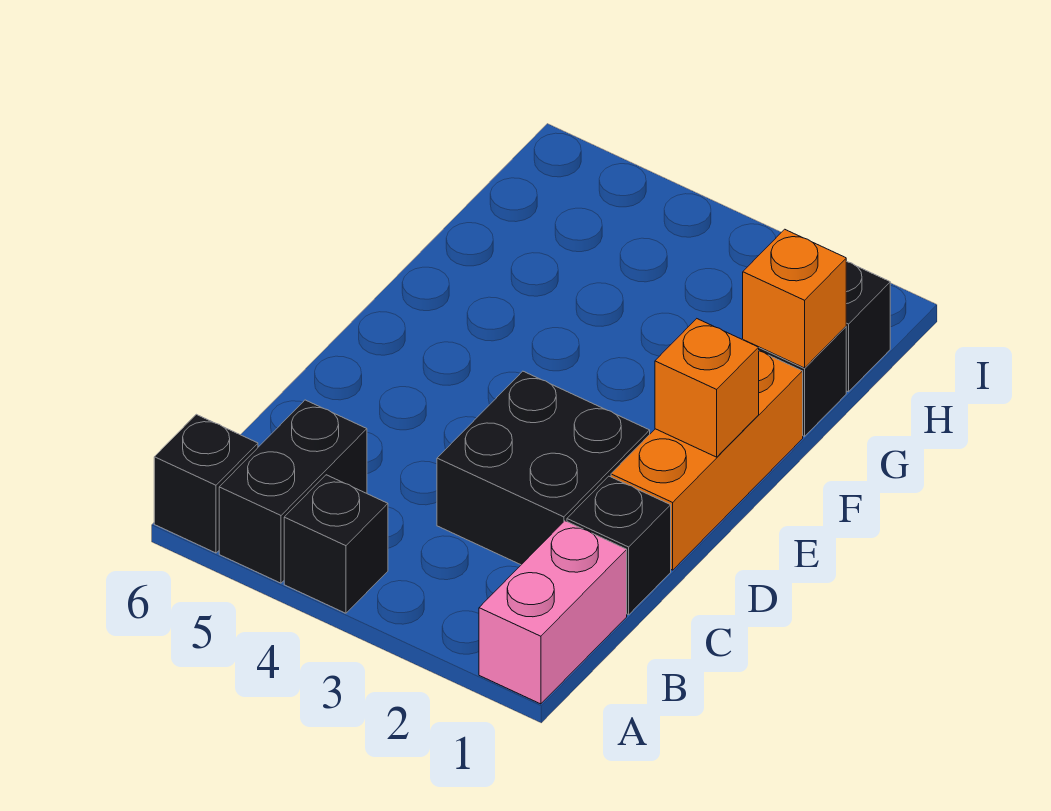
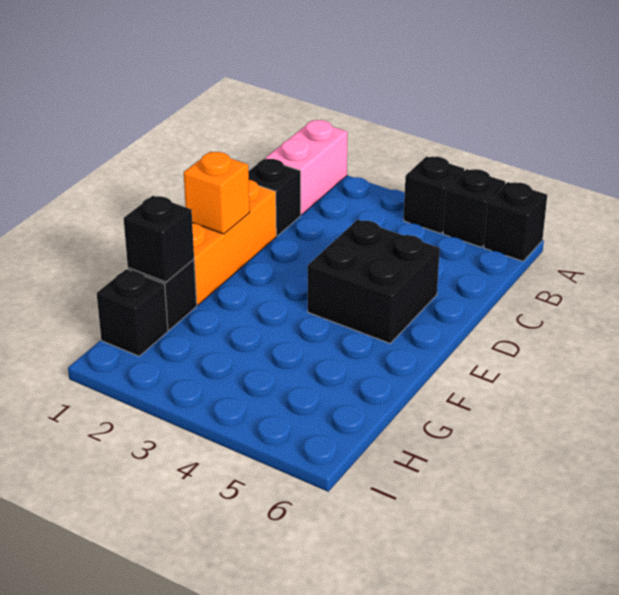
black brick A5:B5 level 1 -> black brick A5 level 1
black brick C2:D3 level 1 -> black brick D4:E5 level 1
orange brick G1 level 2 -> black brick G1 level 2

